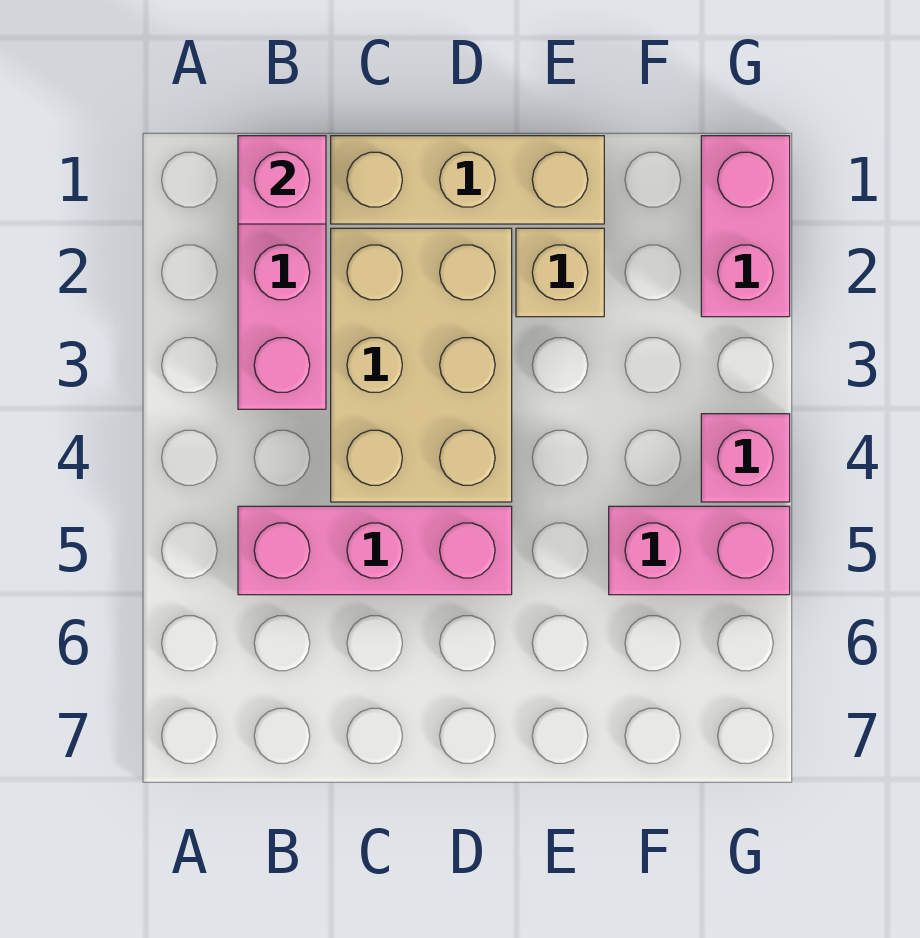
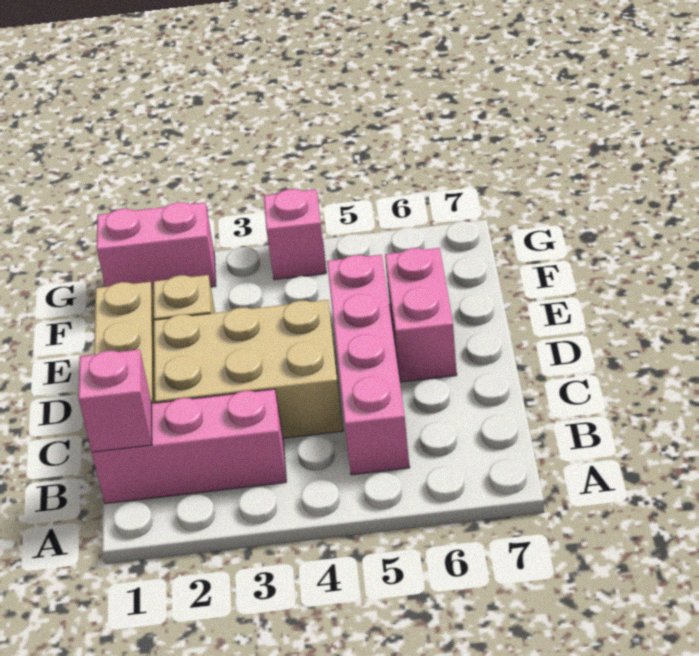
pink brick B5:D5 level 1 -> pink brick B5:E5 level 1
pink brick F5:G5 level 1 -> pink brick D6:E6 level 1

